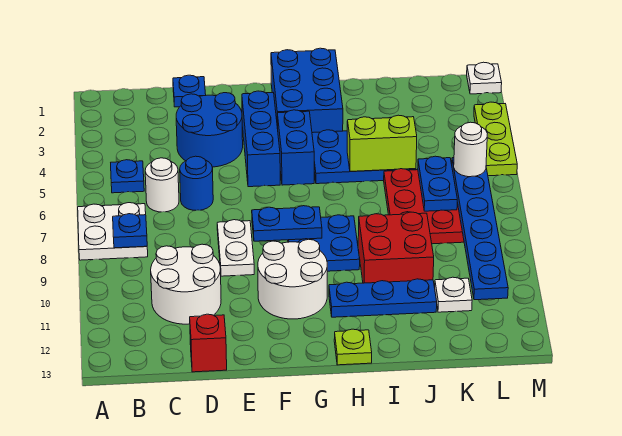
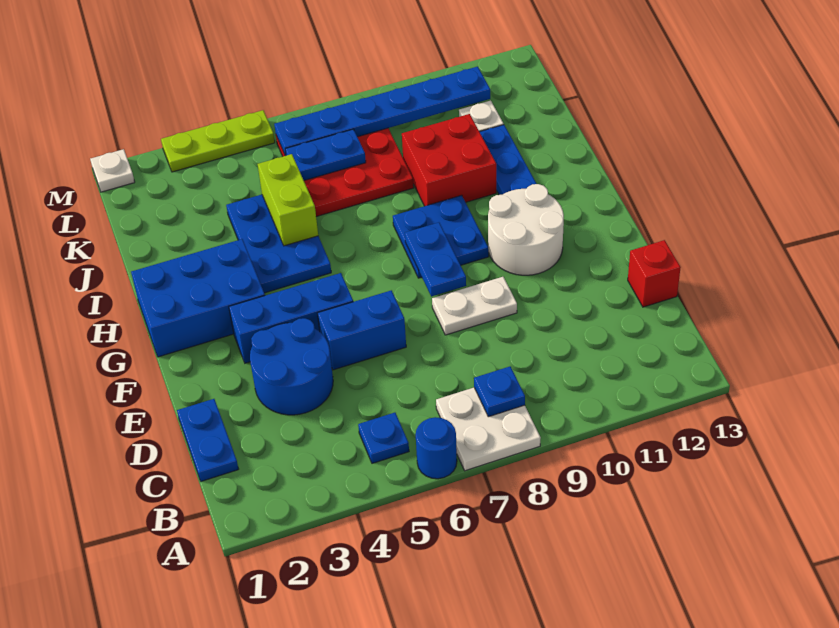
white round brick C6 level 1 -> none
white round brick C10:D11 level 1 -> none
blue plate D1 level 1 -> blue plate C1:D1 level 1
blue round brick D6 level 1 -> blue round brick A6 level 1
blue brick G4:G5 level 1 -> blue brick E5:E6 level 1
lime plate H13 level 1 -> none
white round brick L6 level 3 -> none

